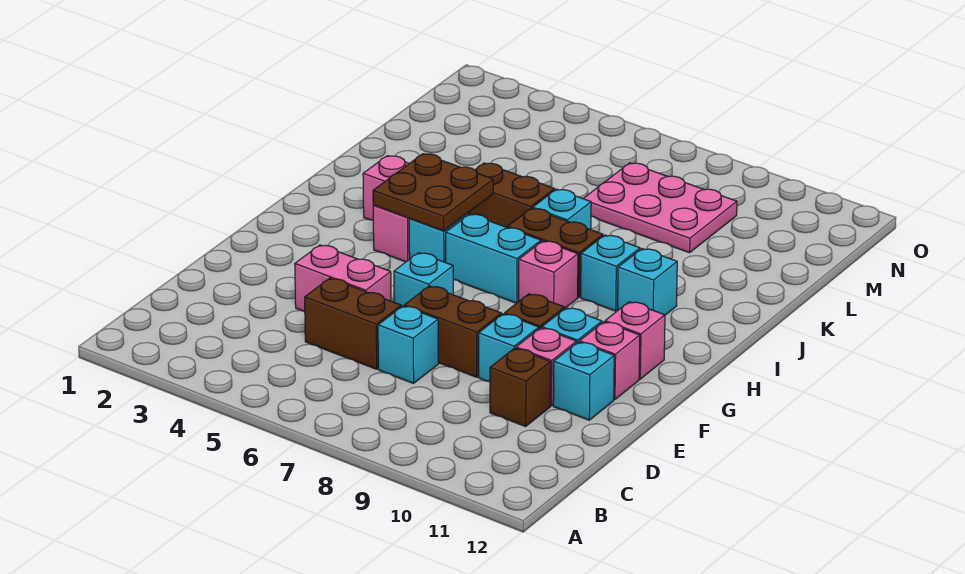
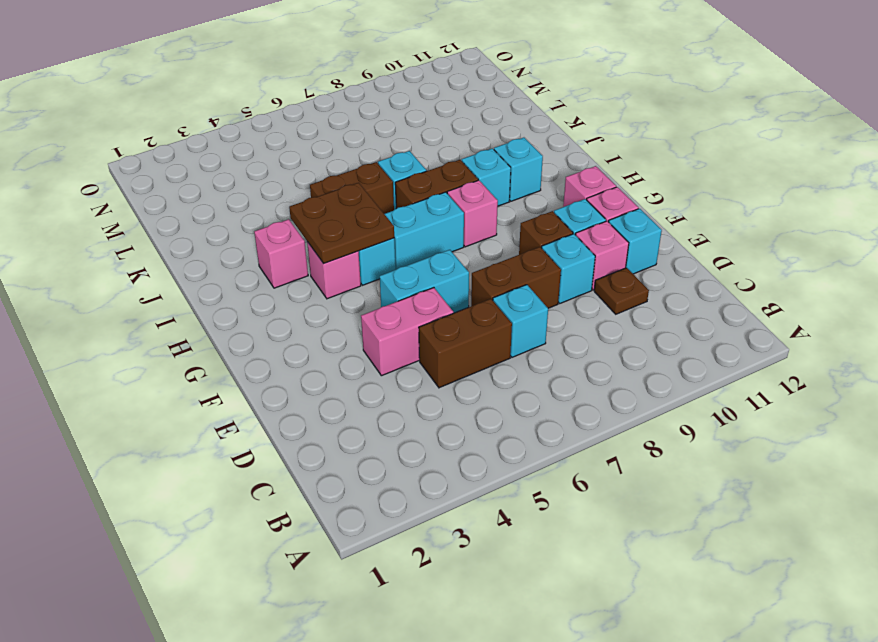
brown brick D10 level 1 -> brown plate D10 level 1
cyan brick F6 level 1 -> cyan brick F5:F6 level 1
pink plate L7:M9 level 1 -> none

